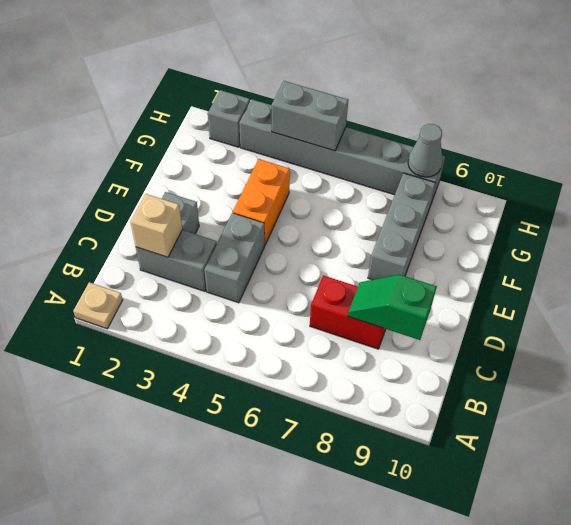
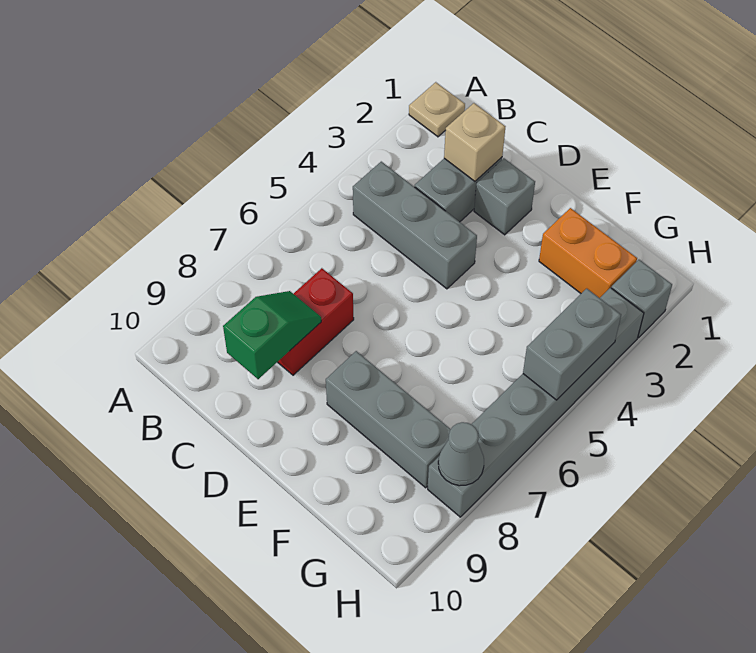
grey brick C4:D4 level 1 -> grey brick B4:D4 level 1
orange brick E4:F4 level 1 -> orange brick F2:G2 level 1

